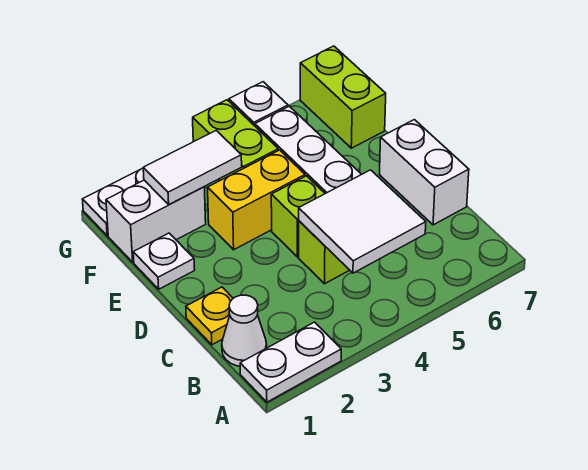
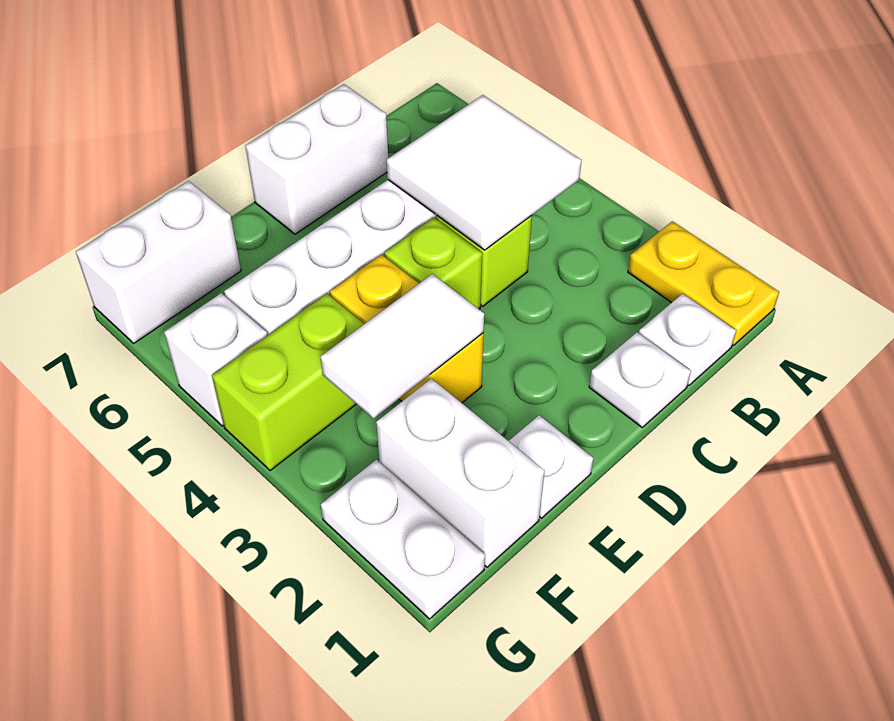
white plate A1:A2 level 1 -> yellow plate A1:A2 level 1
white cone B1 level 1 -> white plate B1 level 1
yellow plate C1 level 1 -> white plate C1 level 1
white tile F2:F3 level 2 -> white tile E3:F3 level 2
lime brick F7:G7 level 1 -> white brick F7:G7 level 1

